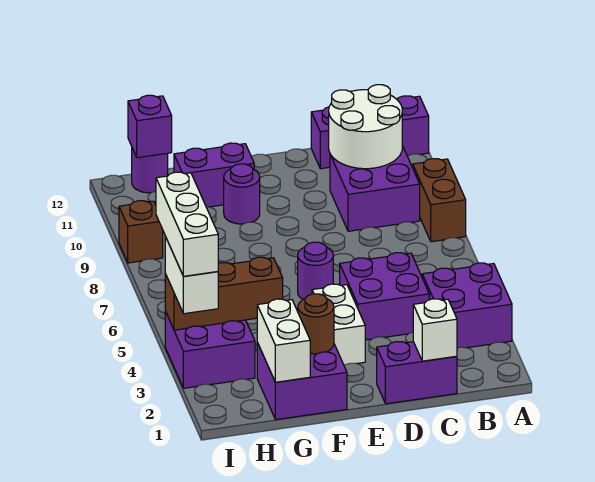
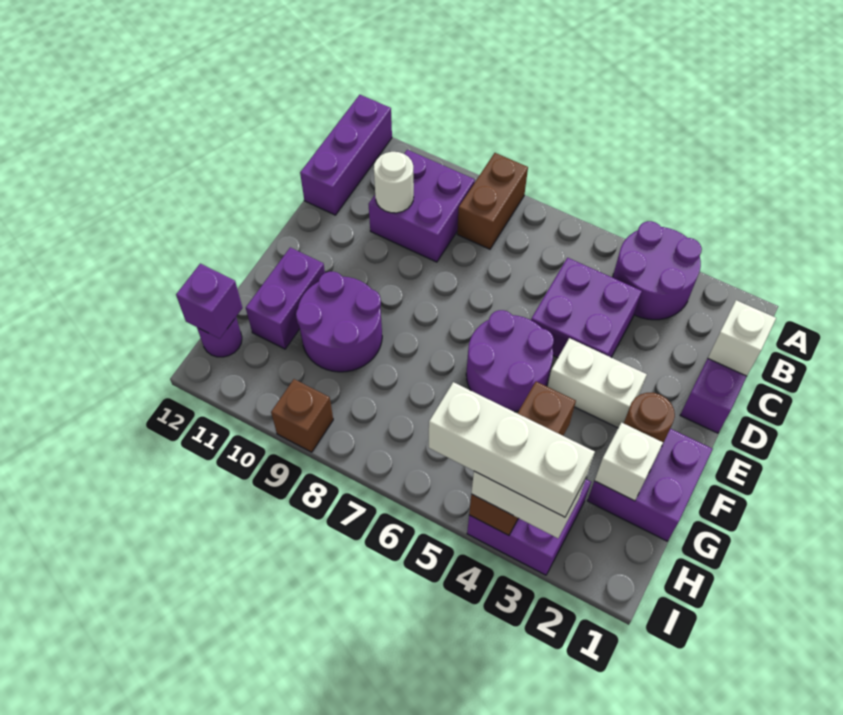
purple brick A3:B4 level 1 -> purple round brick A3:B4 level 1
brown brick A8:A9 level 1 -> brown brick A8:B8 level 1
white round brick B10:C11 level 2 -> white round brick C10 level 2
purple round brick E6 level 1 -> purple round brick E5:F6 level 1
purple round brick F10 level 1 -> purple round brick F9:G10 level 1
white brick G1:G2 level 2 -> white brick G2 level 2

